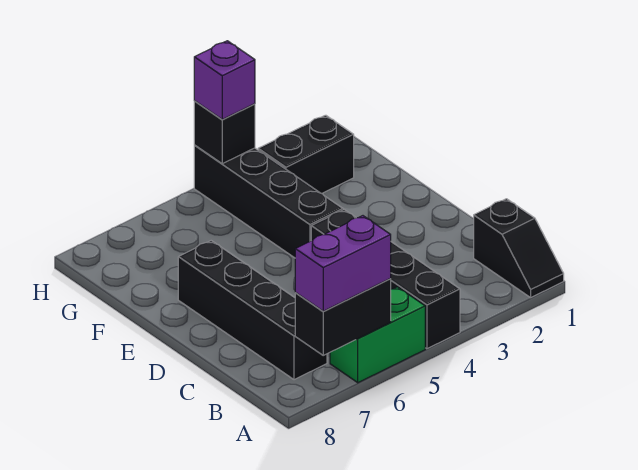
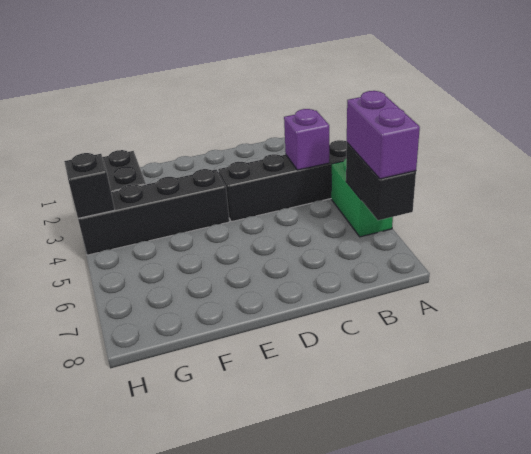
black slope A1:B1 level 1 top B -> none
black brick B7:E7 level 1 -> none
purple brick H4 level 3 -> purple brick B4 level 2

